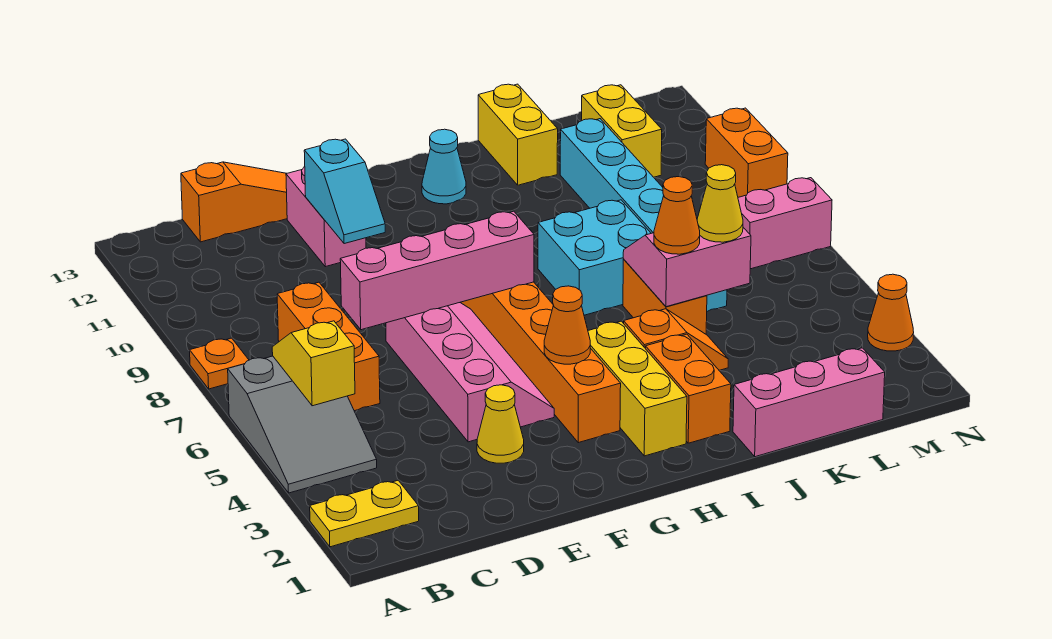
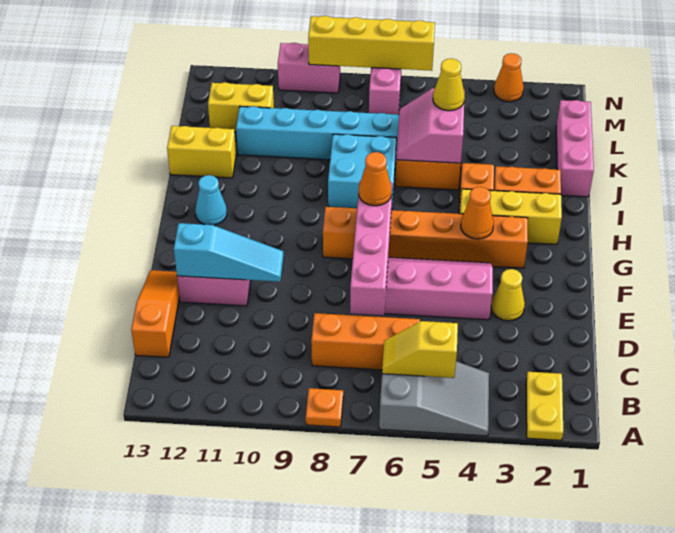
cyan slope E10:E11 level 2 top 11 -> cyan slope E10:E12 level 2 top 12
orange cone J5 level 3 -> orange cone G7 level 3
none -> yellow brick N6:N9 level 2
orange brick N9:N10 level 1 -> pink brick N9:N10 level 1

